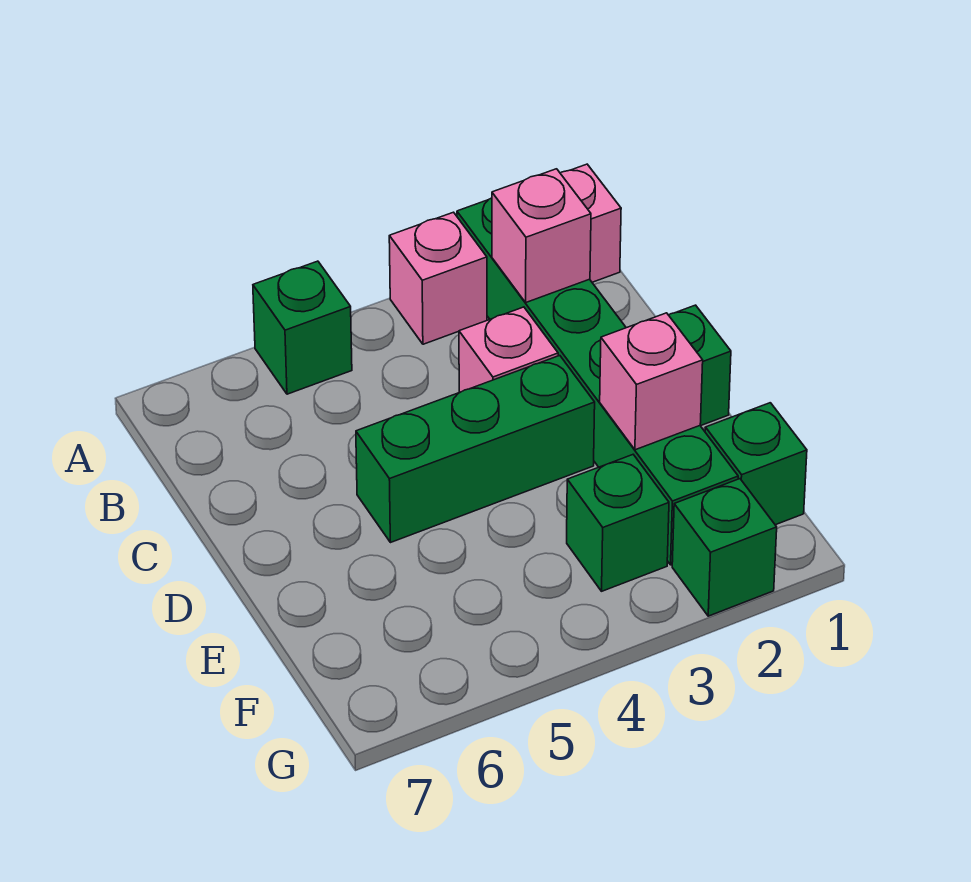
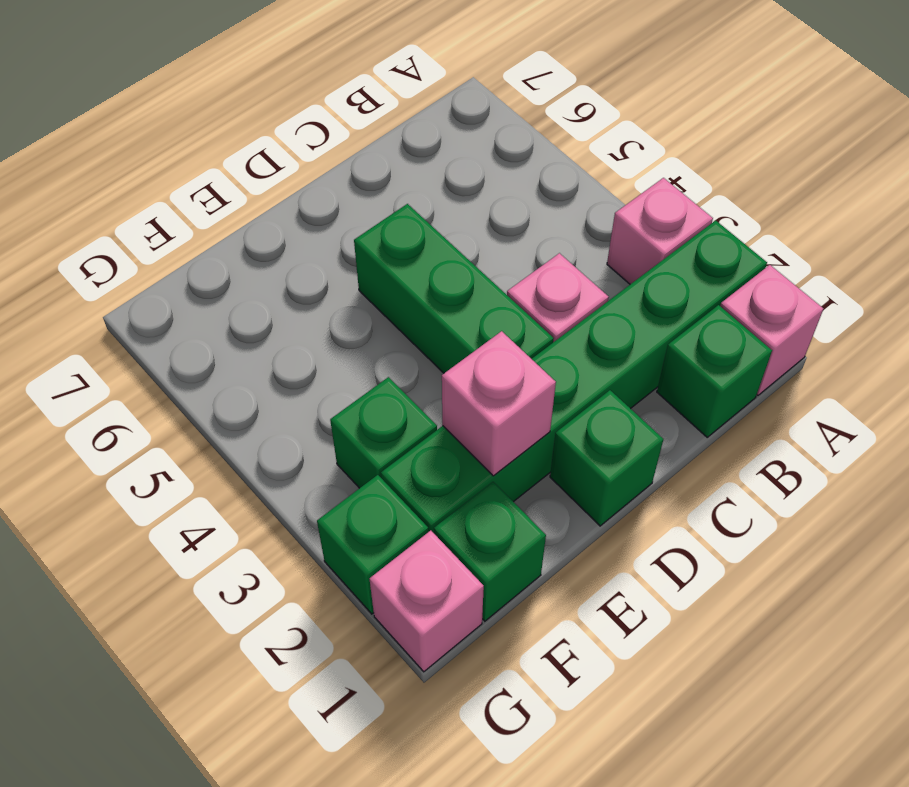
green brick A5 level 1 -> green brick B1 level 1
pink brick B2 level 2 -> pink brick G1 level 1

